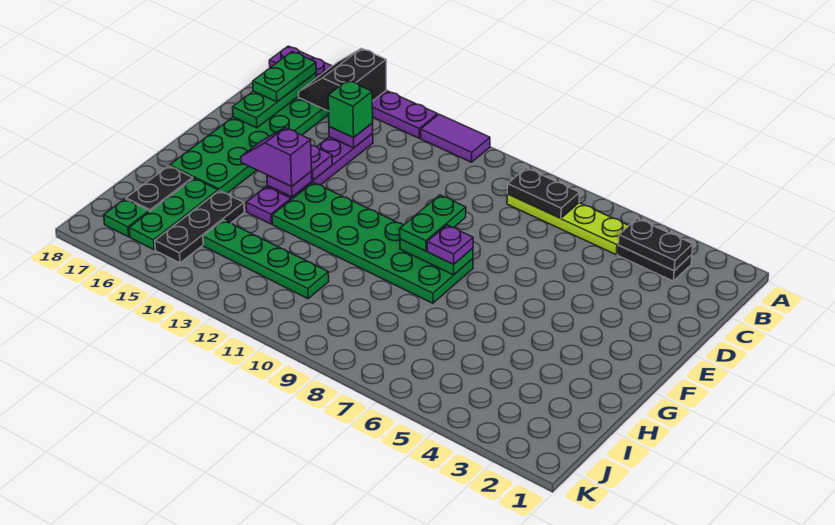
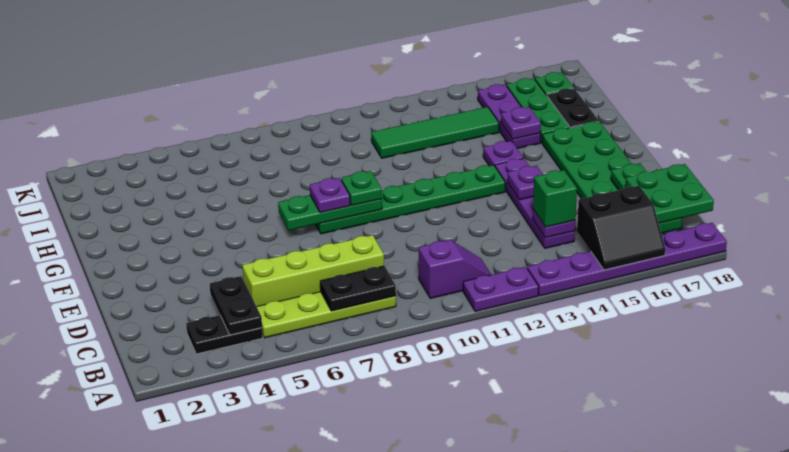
purple tile A11:A12 level 1 -> purple plate A11:A12 level 1
black slope A15:B16 level 2 top 15 -> black slope A15:B16 level 2 top B
black plate B3:B4 level 2 -> black plate B4:C4 level 2
green plate B17:C17 level 3 -> green plate B17:C18 level 3
none -> lime brick C5:C8 level 1
green plate E9:F9 level 3 -> green plate F9 level 3
green plate F8:G13 level 1 -> green plate F8:F13 level 1
green plate F8:F9 level 2 -> green plate F7:F9 level 2
purple plate F14 level 2 -> purple plate H15 level 2
purple slope F14:F15 level 3 top 14 -> purple slope B10:B11 level 1 top 10
black plate H15:J15 level 1 -> purple plate H15:J15 level 1
green plate I11:I14 level 1 -> green tile I11:I14 level 1

